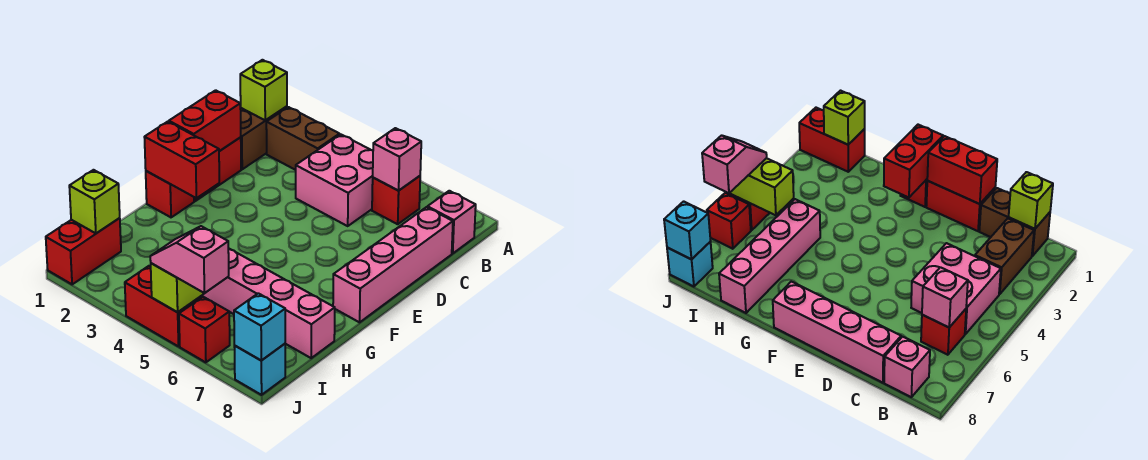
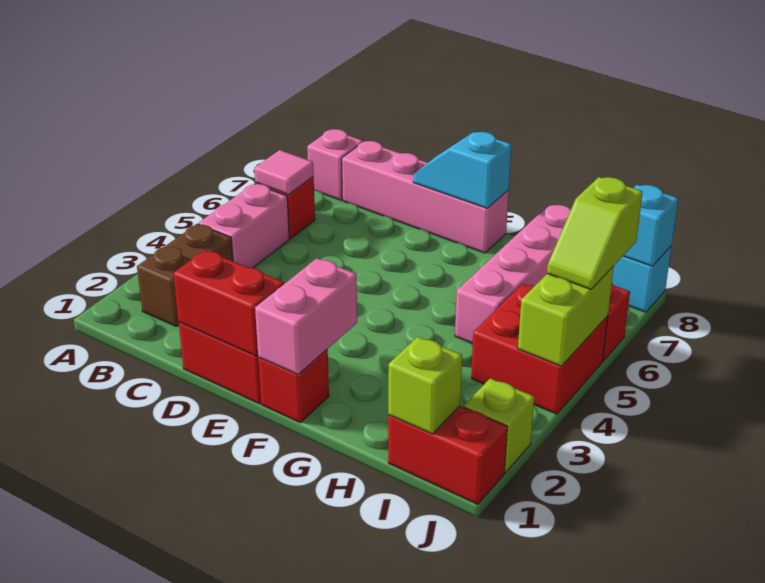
brown brick B1:C1 level 1 -> none
lime brick B1 level 2 -> lime brick J2 level 1
pink brick B4:C5 level 1 -> pink brick B4:B5 level 1
pink brick B6 level 2 -> pink tile B6 level 2
none -> cyan slope E8:F8 level 2 top F
red brick F1:F2 level 2 -> pink brick F1:F2 level 2
lime brick I5:J5 level 2 -> lime brick J4:J5 level 2
red brick J4:J5 level 1 -> red brick I4:J5 level 1
pink slope J5:J6 level 3 top 6 -> lime slope J5:J6 level 3 top 6

